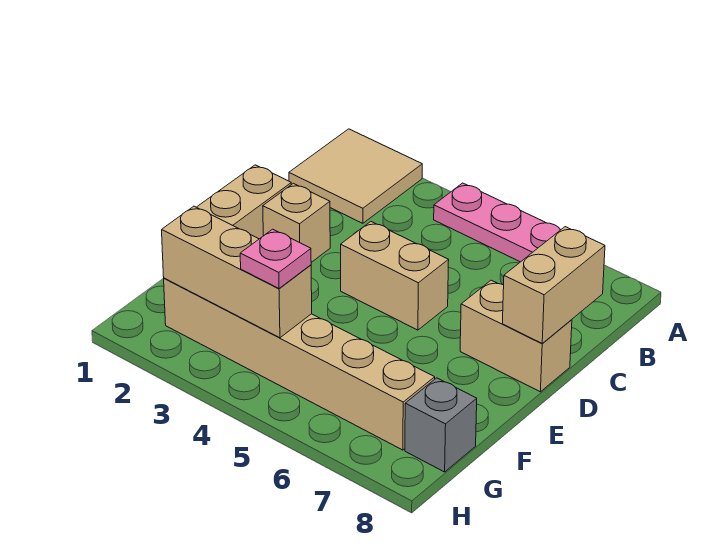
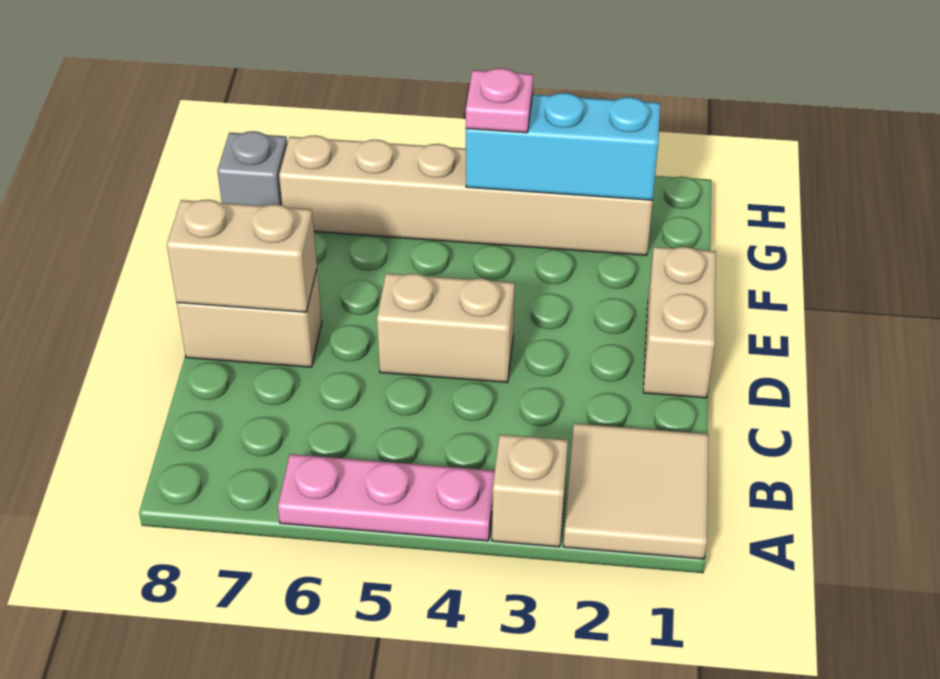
tan brick C8:D8 level 2 -> tan brick D7:D8 level 2
tan brick D2 level 1 -> tan brick A3 level 1
tan brick G2:G4 level 2 -> cyan brick G2:G4 level 2

